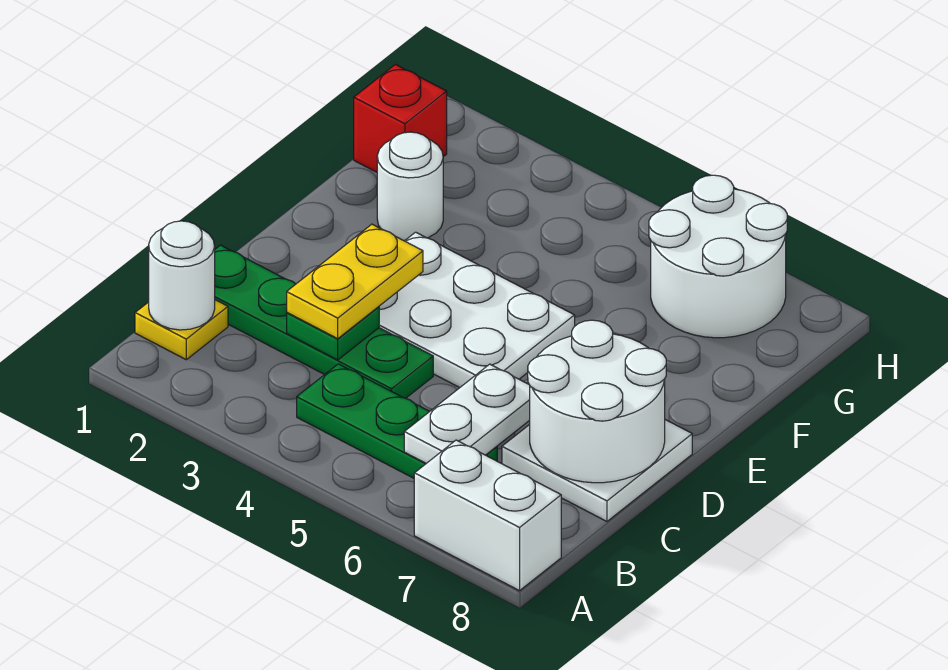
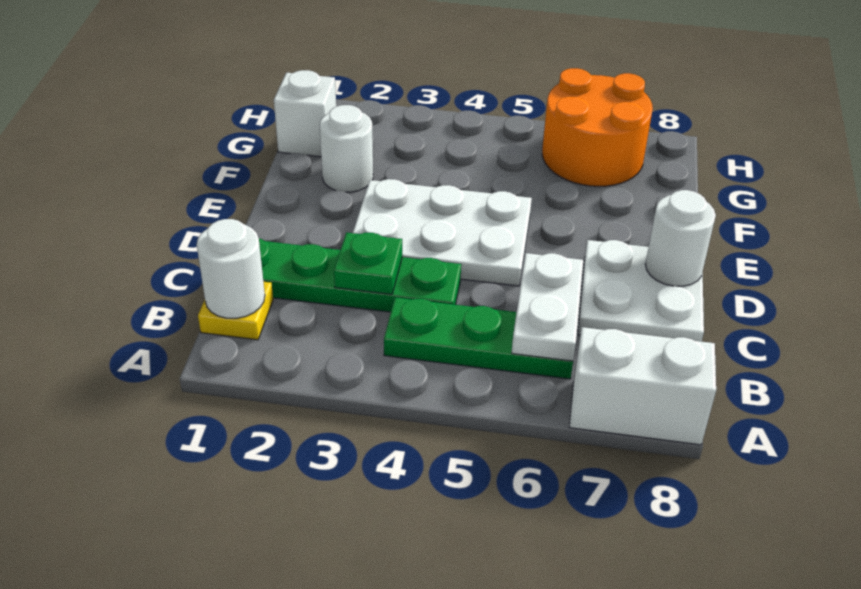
yellow plate C3:D3 level 3 -> none
white round brick C7:D8 level 2 -> white round brick D8 level 2
red brick G1 level 1 -> white brick G1 level 1
white round brick G6:H7 level 1 -> orange round brick G6:H7 level 1

